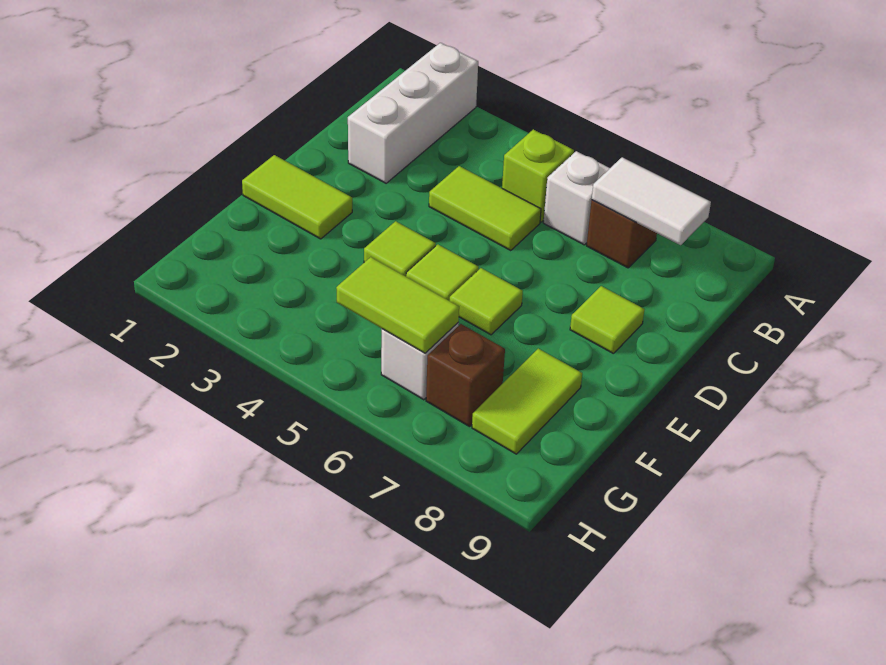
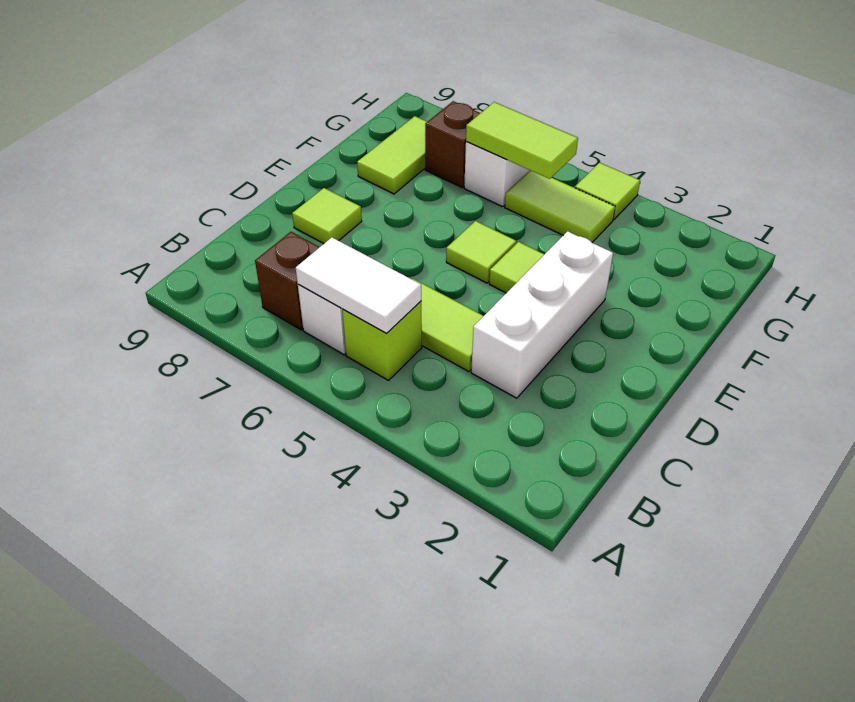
white brick A2:C2 level 1 -> white brick C3:E3 level 1
white tile B7:B8 level 2 -> white tile B5:B6 level 2
lime tile E1:E2 level 1 -> lime tile G4:G5 level 1
lime tile E6 level 1 -> lime tile H4 level 1

